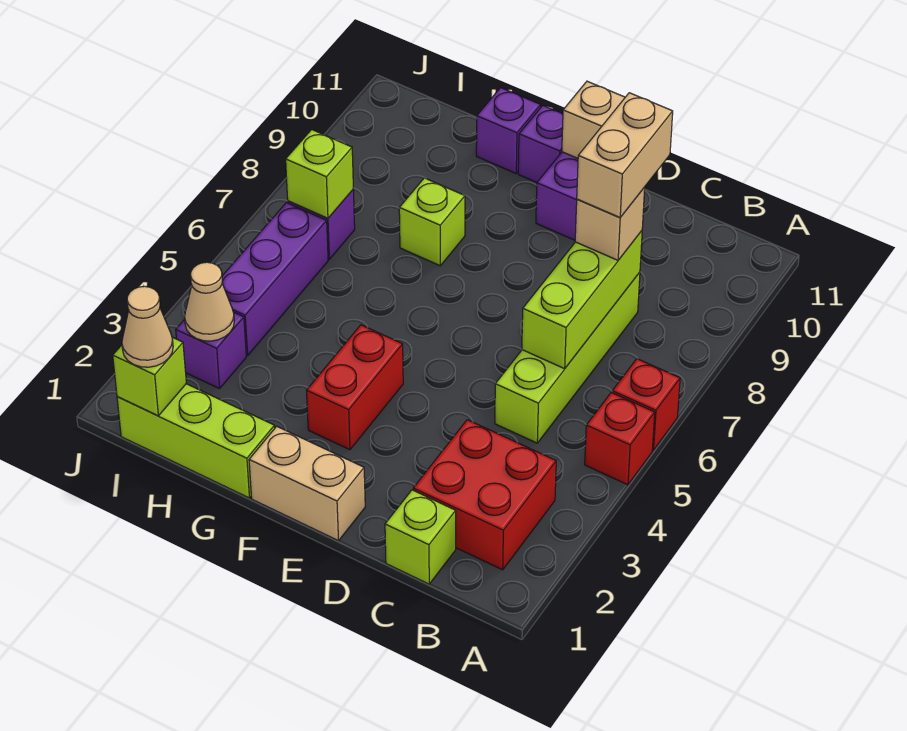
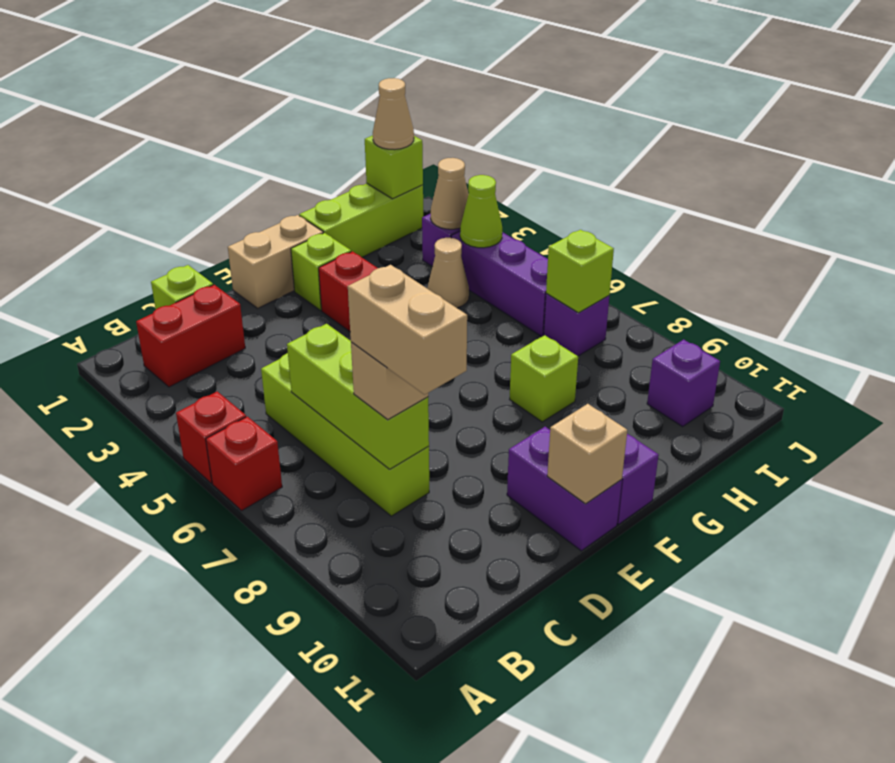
red brick B2:C3 level 1 -> red brick B2:C2 level 1
none -> lime brick F2 level 1
purple brick G11 level 1 -> purple brick I10 level 1
none -> tan cone H4 level 1
none -> lime cone I4 level 2

